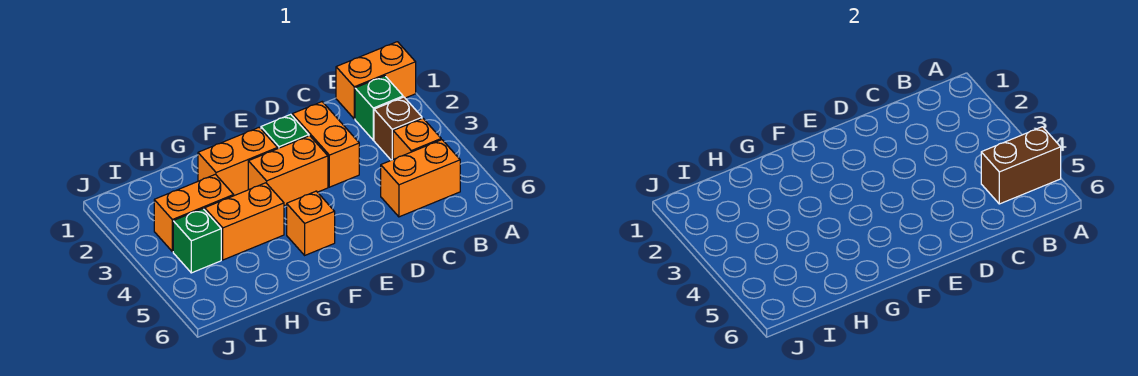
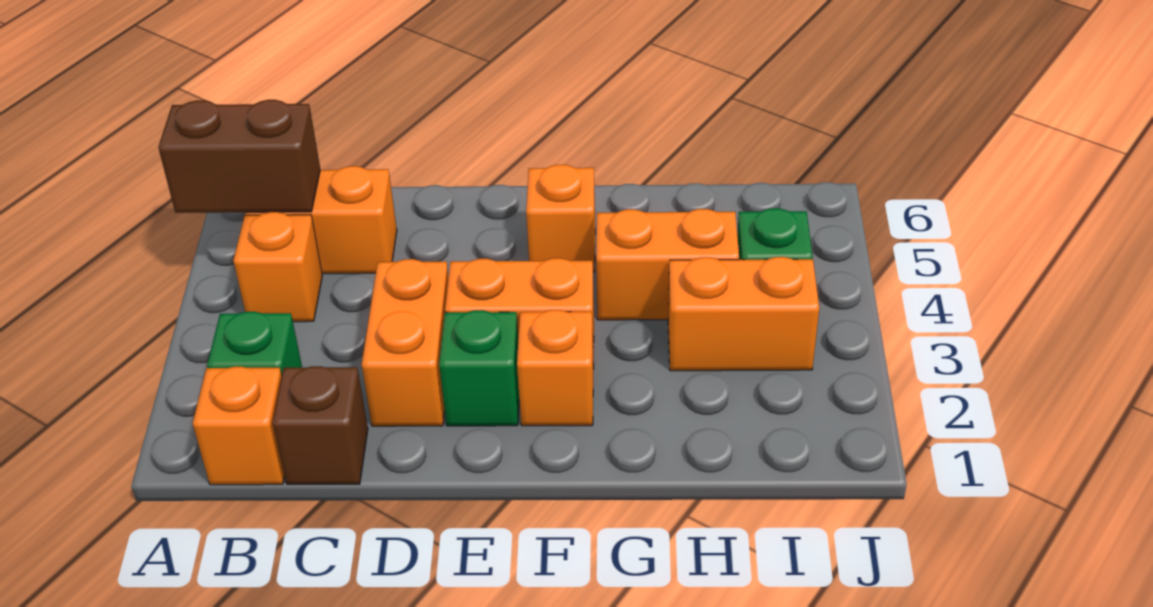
orange brick A1:B1 level 1 -> orange brick B1 level 1
brown brick B3 level 1 -> brown brick C1 level 1
orange brick F2:G2 level 1 -> orange brick F2 level 1

